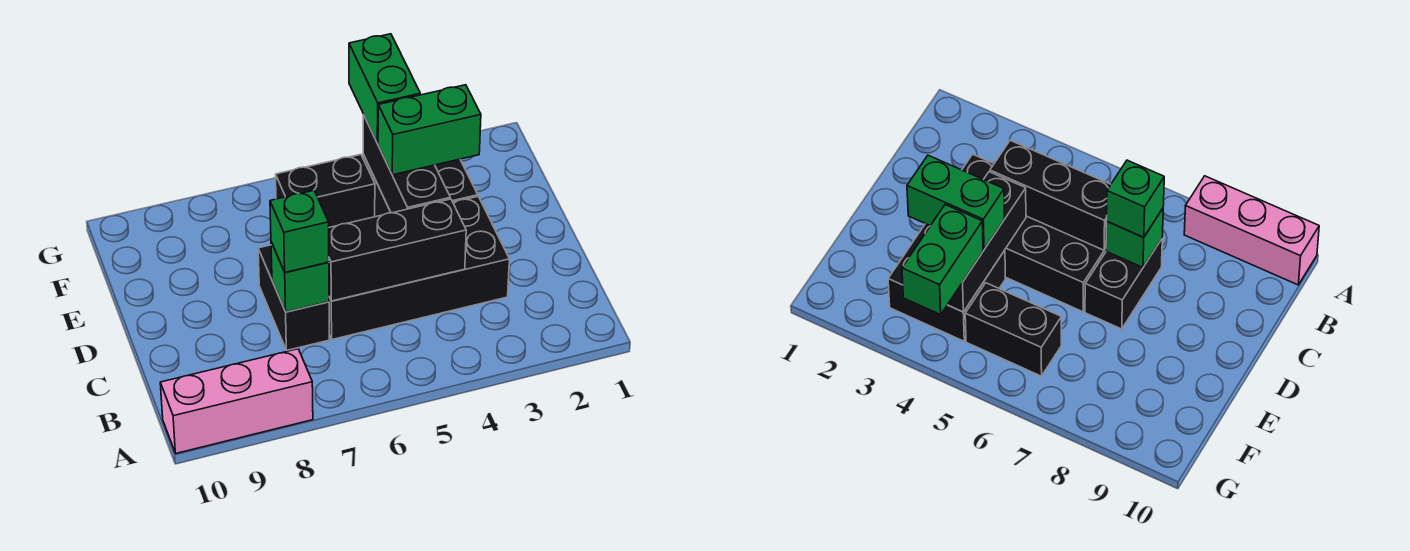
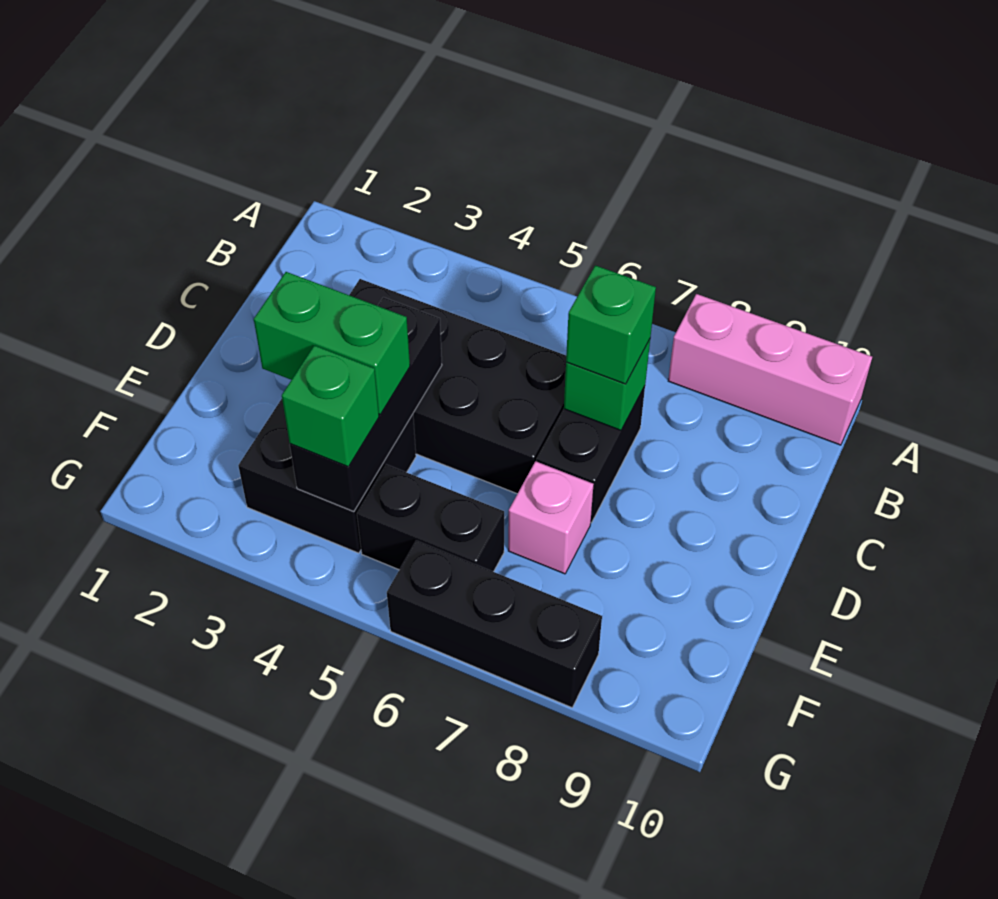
black brick C4:C6 level 2 -> black brick G6:G8 level 1
none -> pink brick E7 level 1
green brick F4:G4 level 3 -> green brick F4 level 3

